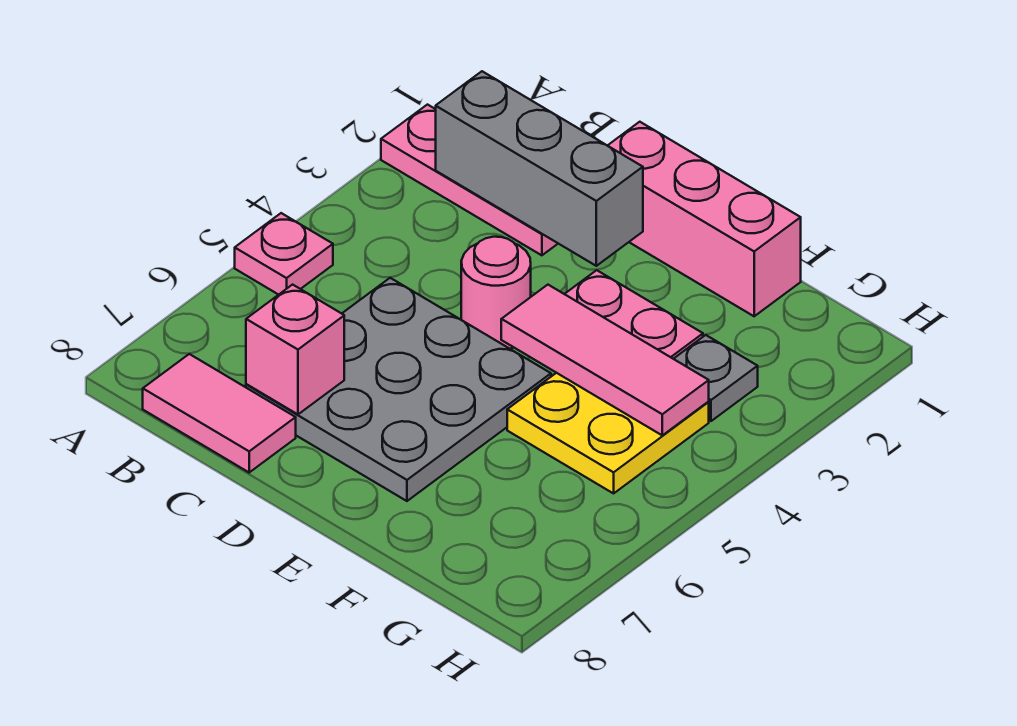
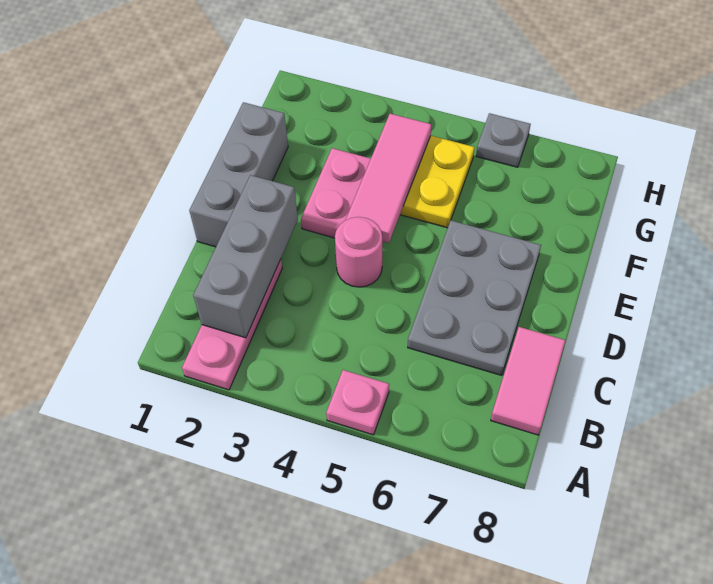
grey plate C5:E7 level 1 -> grey plate C6:E7 level 1
pink brick C7 level 2 -> none
pink brick D1:F1 level 1 -> grey brick D1:F1 level 1
grey plate G3 level 1 -> grey plate H6 level 1

